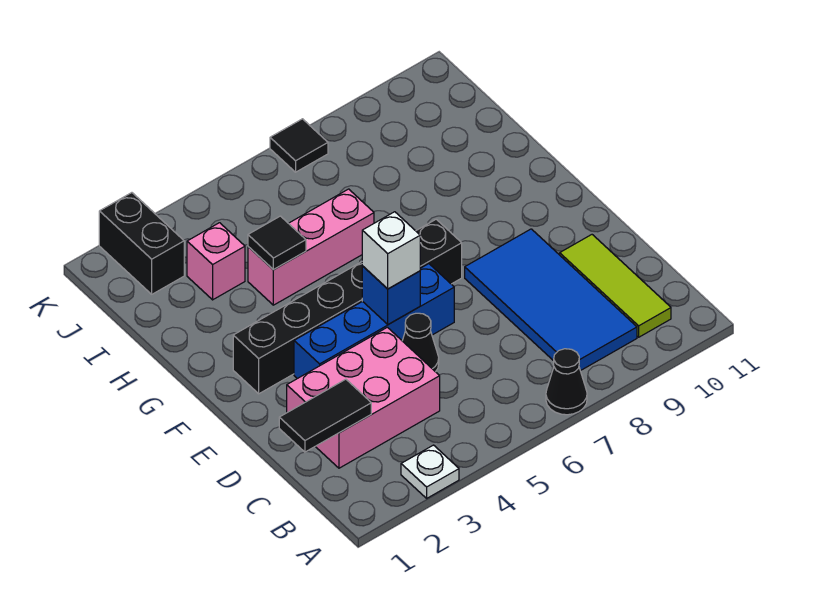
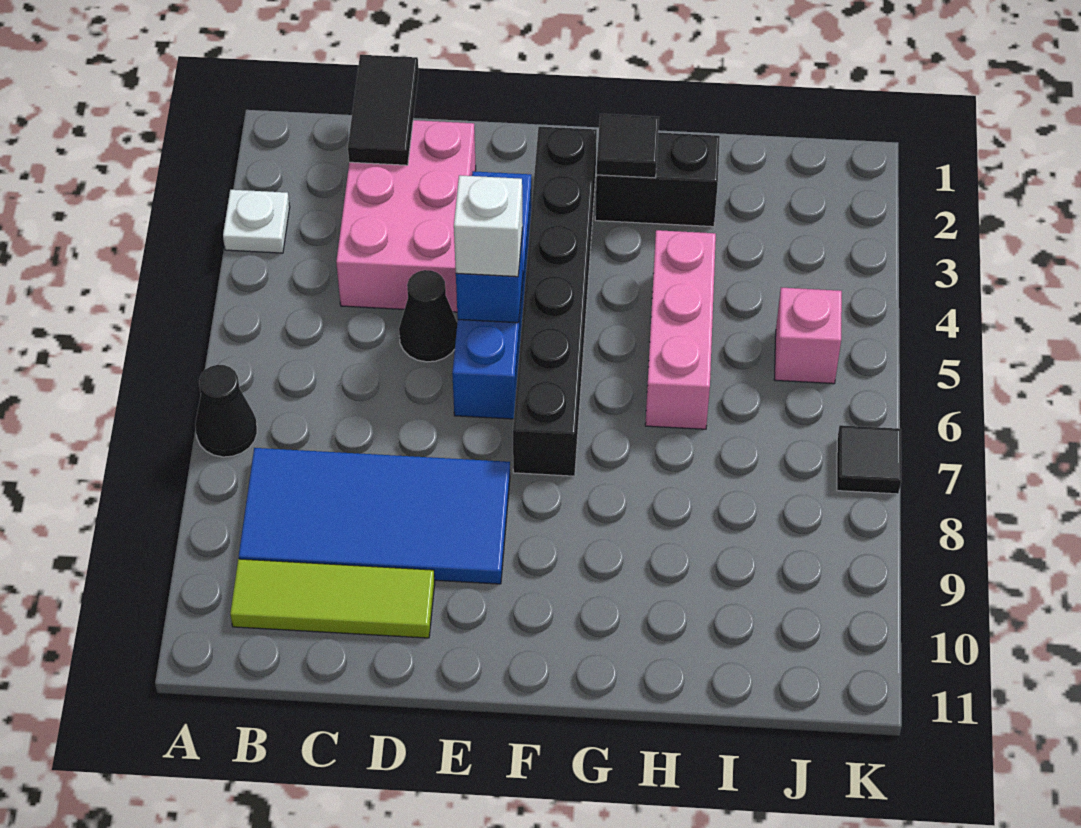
black tile H4 level 2 -> black tile G2 level 2
pink brick I3 level 1 -> pink brick J5 level 1
black brick J2:K2 level 1 -> black brick G2:H2 level 1

